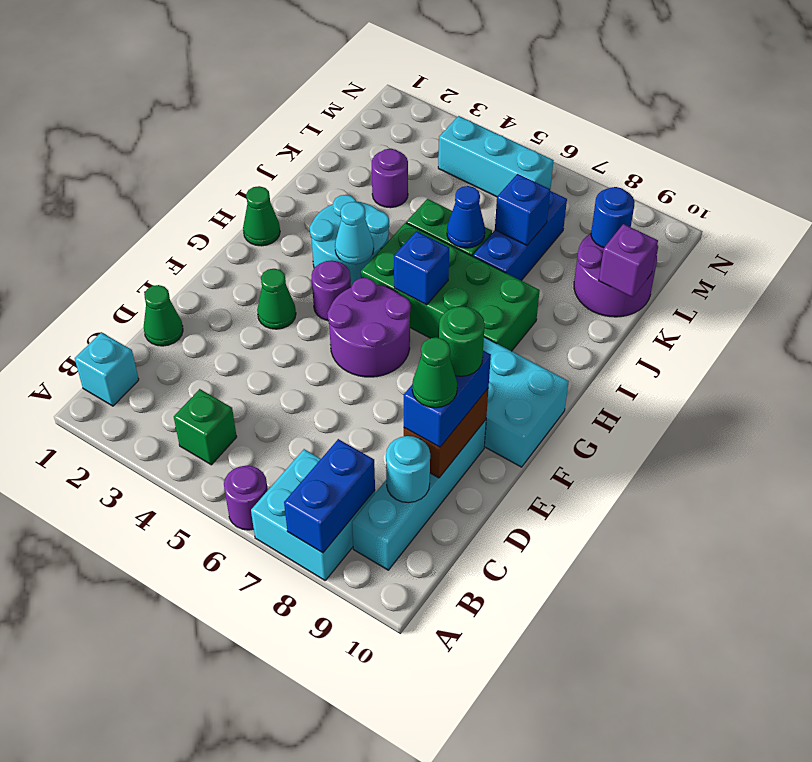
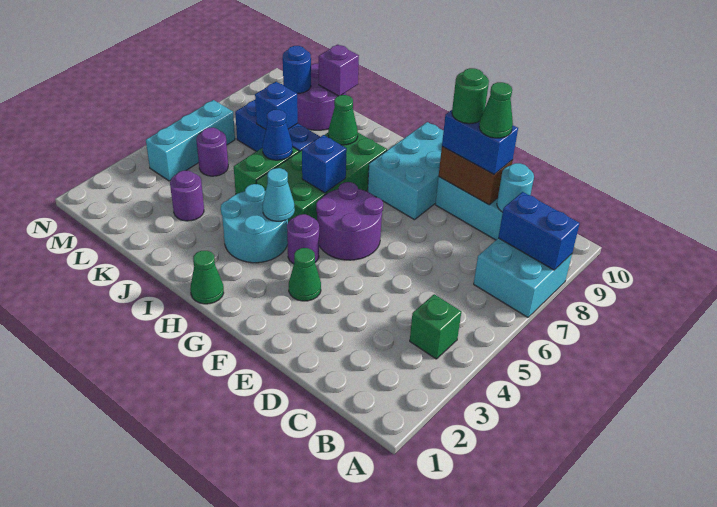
purple round brick A6 level 1 -> purple round brick L5 level 1
cyan brick B1 level 1 -> none
green cone D1 level 1 -> green cone I8 level 2

